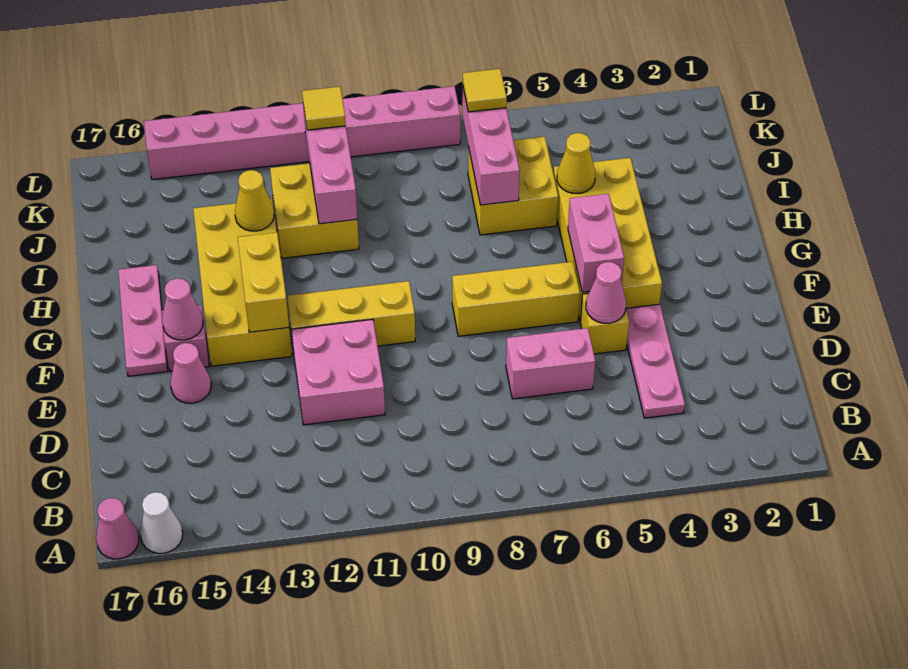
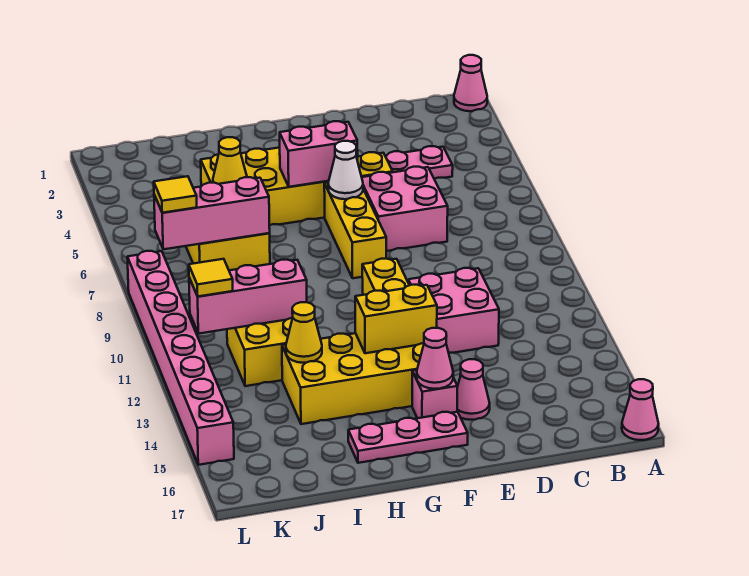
white cone A16 level 1 -> white cone F6 level 2
pink brick D6:D7 level 1 -> pink brick D6:E7 level 1
pink cone E5 level 2 -> pink cone A1 level 1

